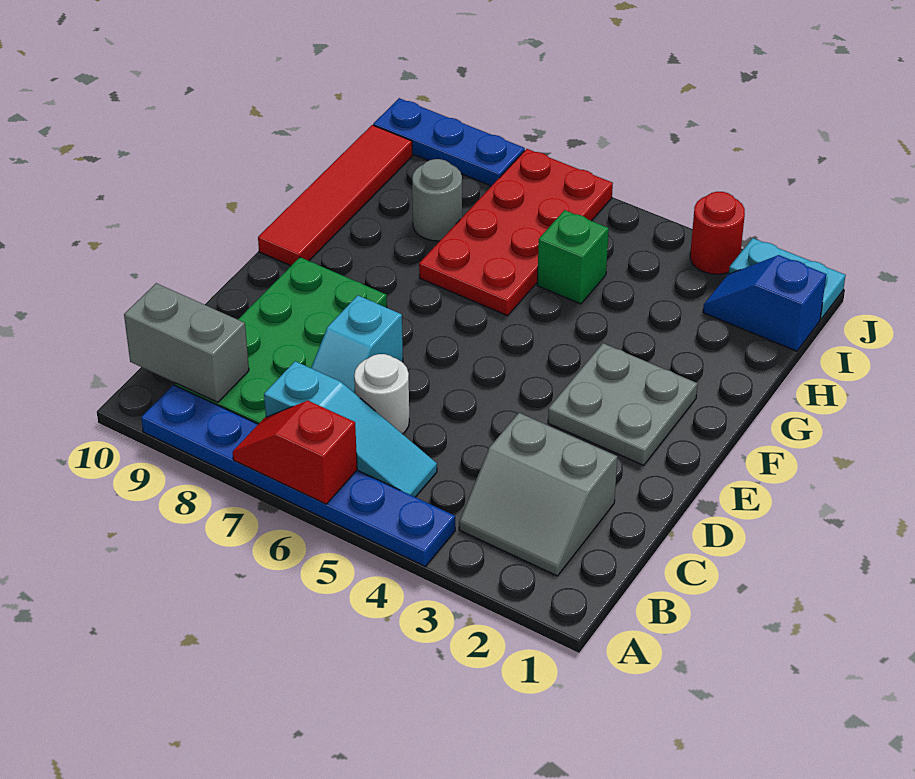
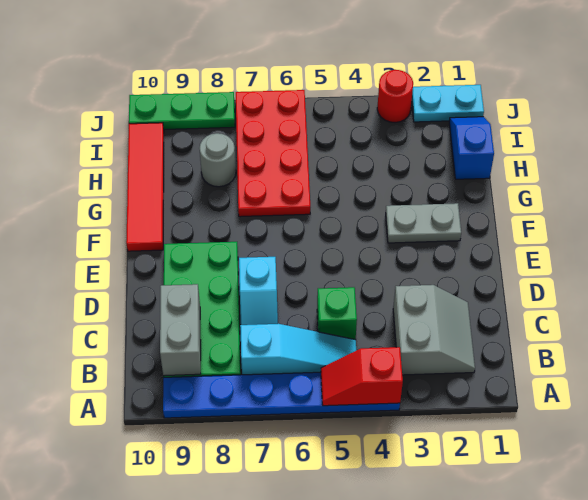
red slope A6:A7 level 2 top 6 -> red slope A4:A5 level 2 top 4
grey slope B2:C3 level 1 top C -> grey slope B2:C3 level 1 top 3
grey brick B9:B10 level 2 -> grey brick B9:C9 level 2
white round brick C6 level 1 -> none
grey plate E2:F3 level 1 -> grey plate F2:F3 level 1
green brick H5 level 1 -> green brick C5 level 1
blue slope I1:I2 level 1 top 1 -> blue slope H1:I1 level 1 top H
blue plate J8:J10 level 1 -> green plate J8:J10 level 1

